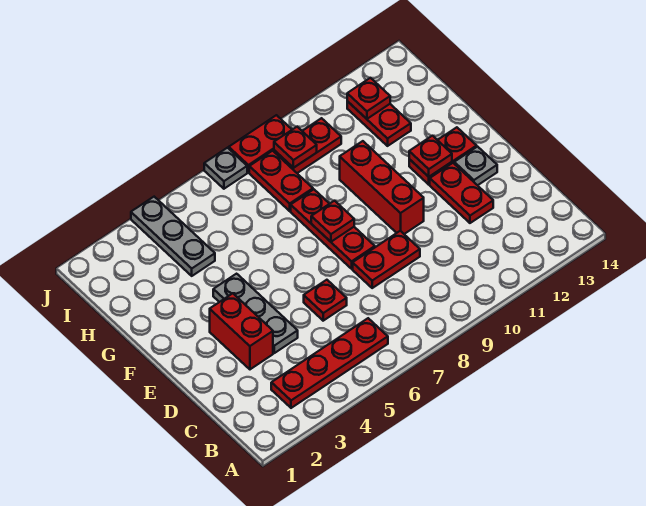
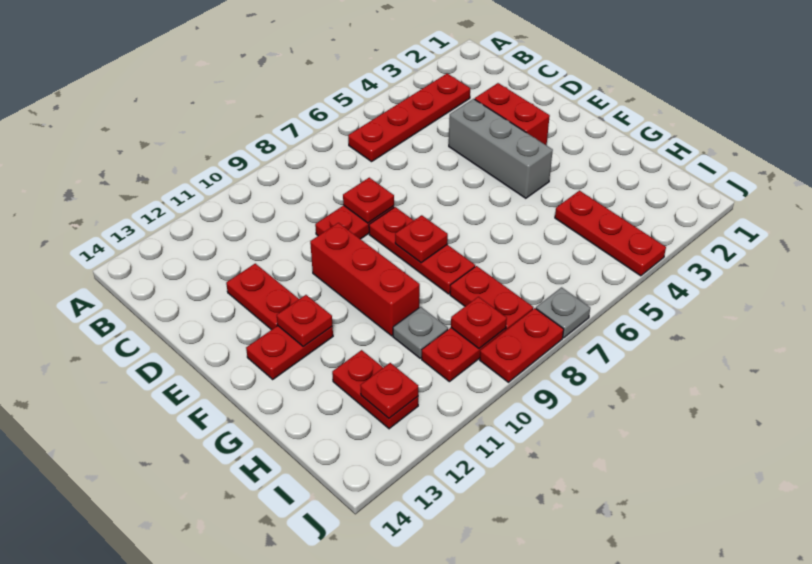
grey plate D4:F4 level 1 -> grey brick D4:F4 level 1
red plate D6 level 1 -> red plate D8 level 2
grey plate E13 level 1 -> grey plate H10 level 1
grey plate H4:J4 level 1 -> red plate H4:J4 level 1

